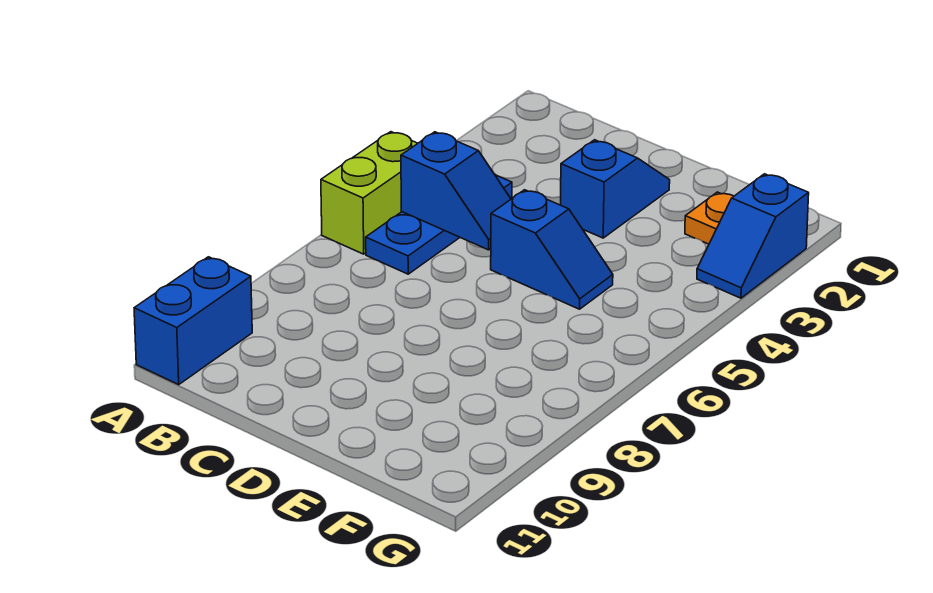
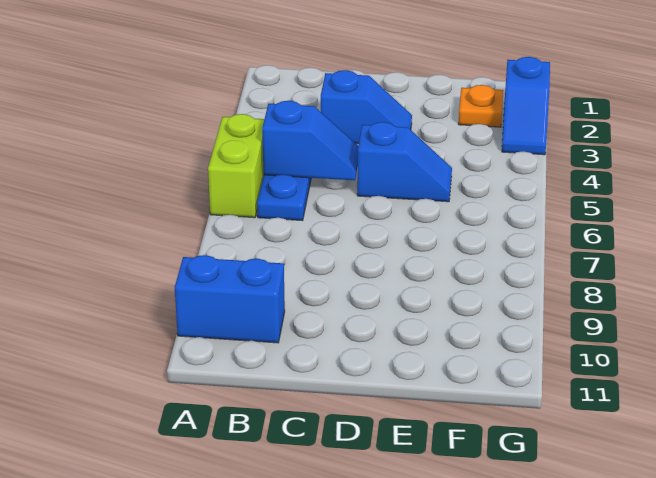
blue brick A10:A11 level 1 -> blue brick A10:B10 level 1
blue slope D2:D3 level 1 top 3 -> blue slope C3:D3 level 1 top C

